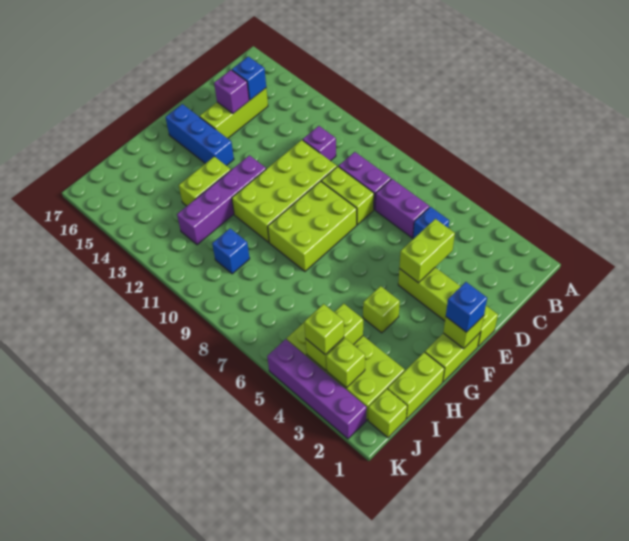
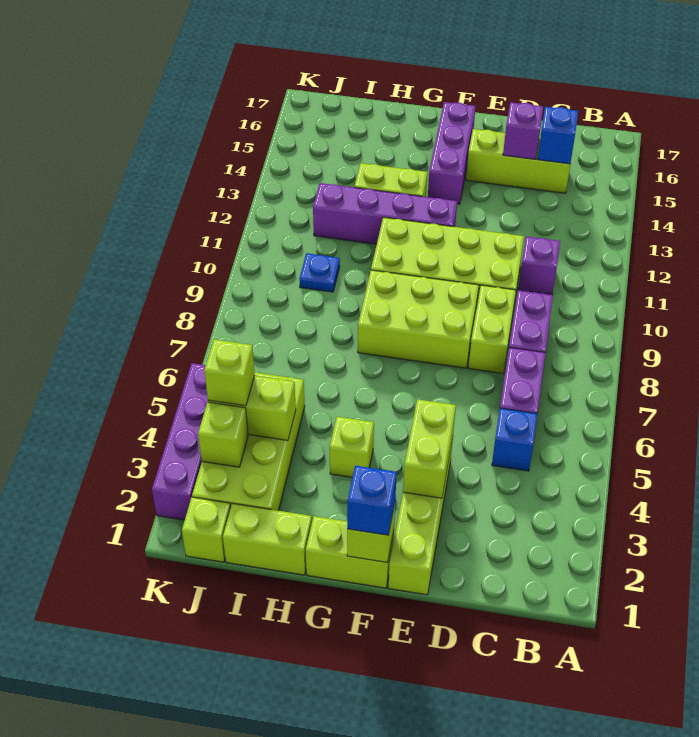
lime brick D4:E4 level 2 -> lime brick E3:E4 level 2
blue brick F14:F16 level 1 -> purple brick F14:F16 level 1
blue brick I10 level 1 -> blue plate I10 level 1

